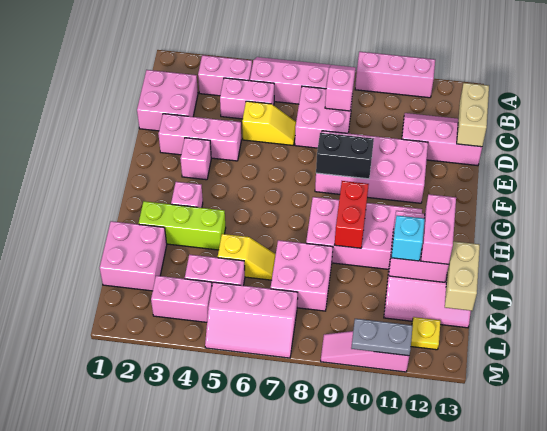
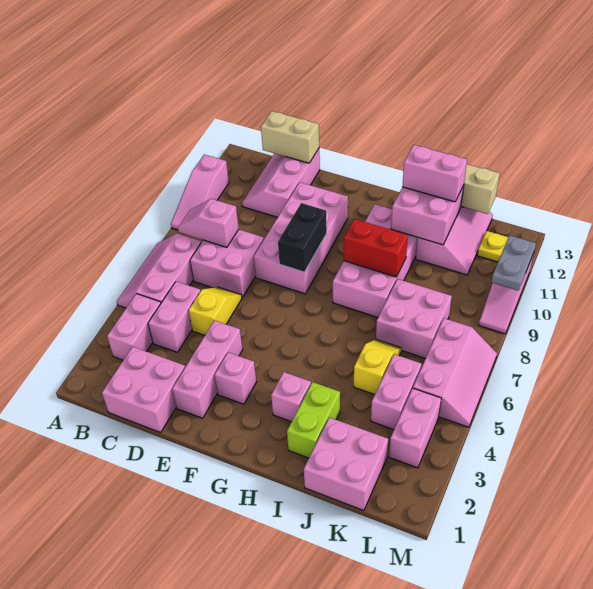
pink brick A9:A11 level 1 -> pink slope A9:A11 level 1 top 11
lime brick I2:I4 level 1 -> lime brick I2:I3 level 1
cyan brick J11 level 3 -> none

